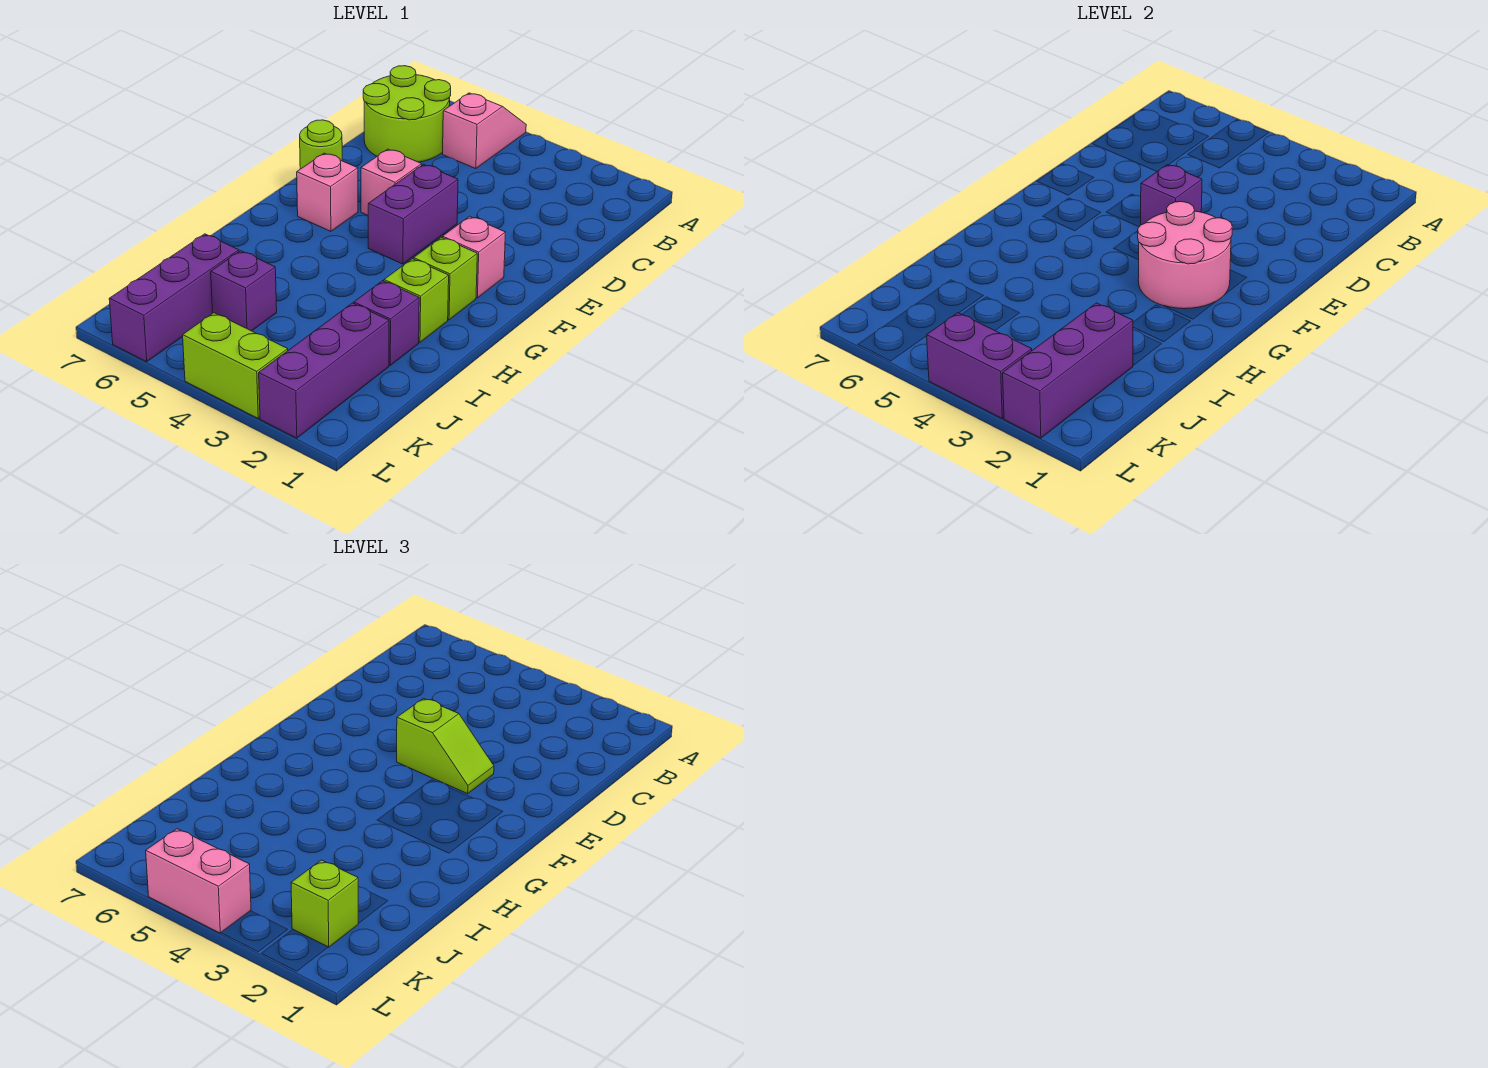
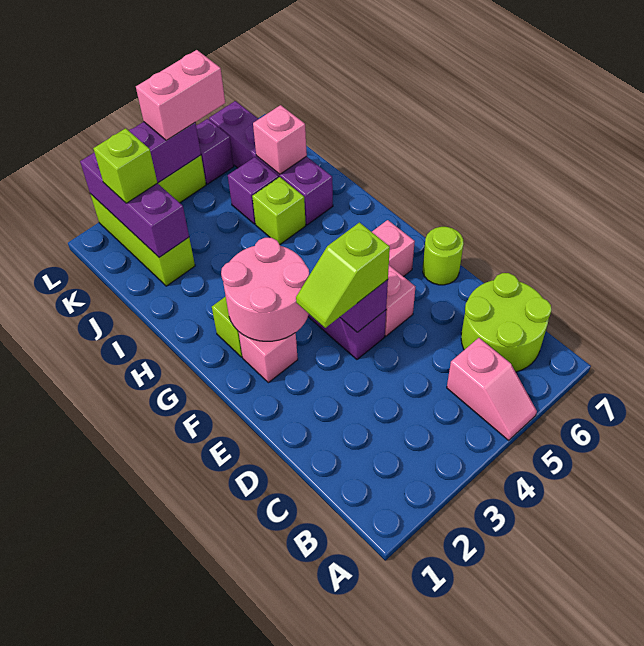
lime brick H2 level 1 -> lime brick I5 level 1
purple brick I2 level 1 -> purple brick L5 level 1
purple brick J2:L2 level 1 -> lime brick J2:L2 level 1
purple brick J6:L6 level 1 -> purple brick I6:L6 level 1
none -> pink brick J6 level 2

